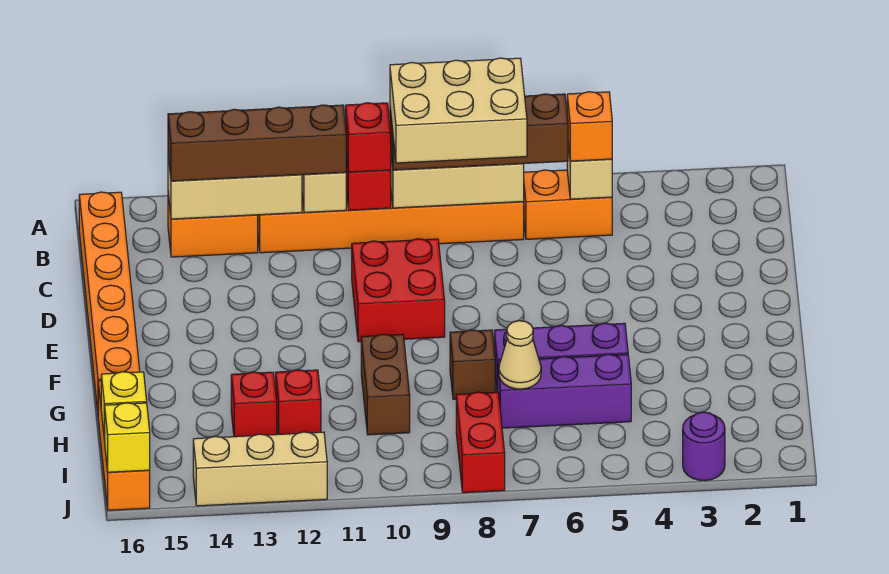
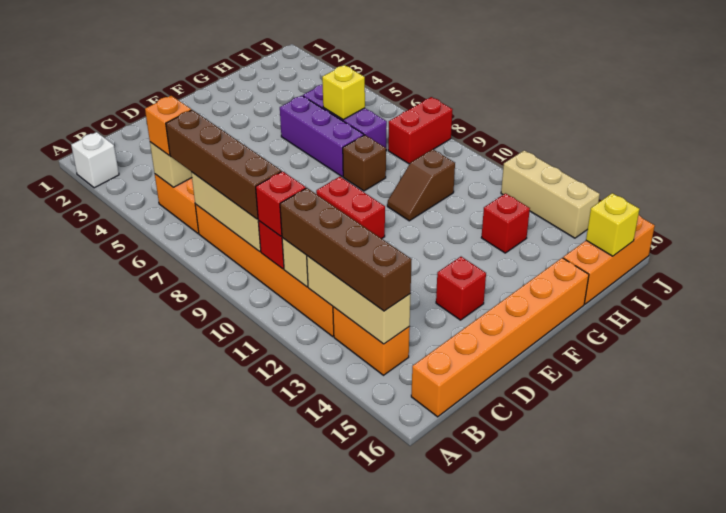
none -> white brick A2 level 1
tan brick B7:C9 level 4 -> none
red brick D9:E10 level 1 -> red brick E9:E10 level 1
brown brick G10:H10 level 1 -> brown slope G10:H10 level 1 top H
tan cone H7 level 2 -> none
red brick H12 level 1 -> red brick E14 level 1
purple round brick J3 level 1 -> none
yellow brick J16 level 2 -> yellow brick H6 level 2

